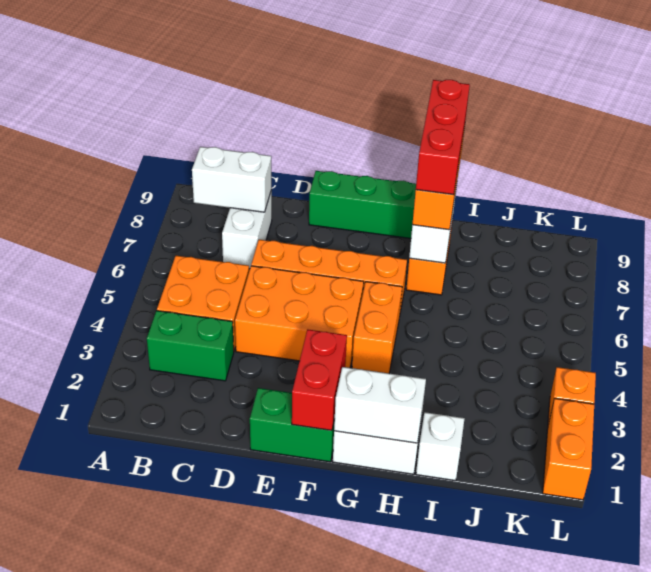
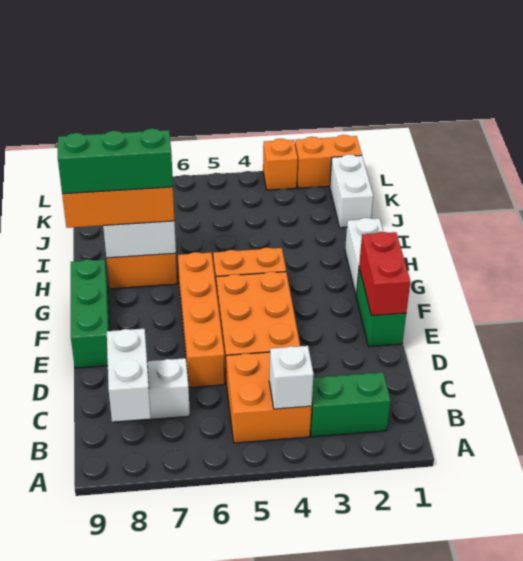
green brick B3:C3 level 1 -> green brick B2:B3 level 1
red brick F1:F2 level 2 -> red brick E1:F1 level 2
white brick G1:H1 level 2 -> white brick J1:K1 level 1
red brick H7:H9 level 4 -> green brick H7:H9 level 4
white brick I1 level 1 -> white brick B4 level 2

